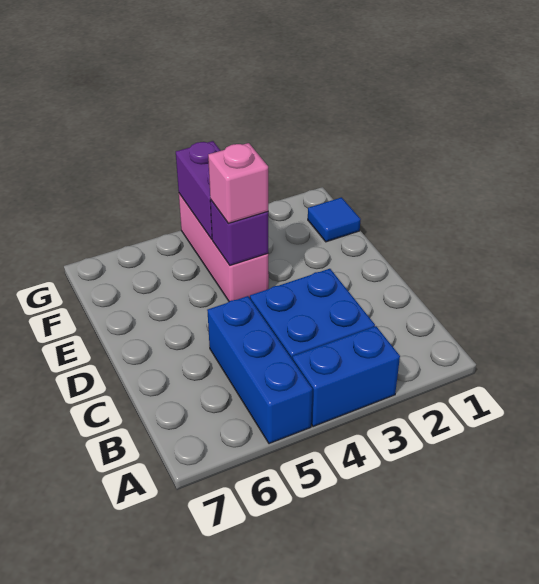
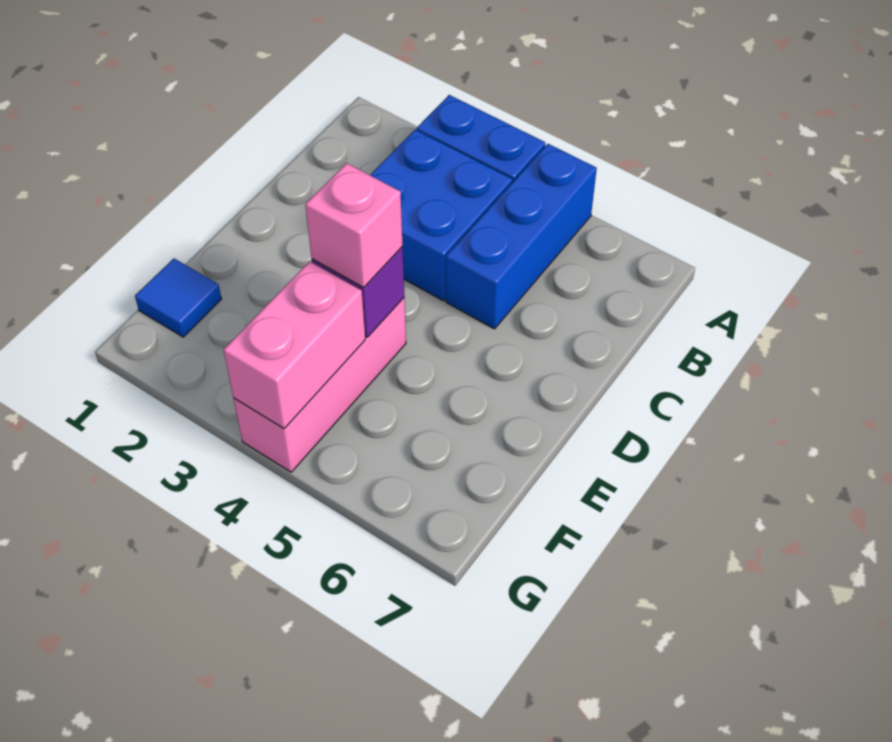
purple brick F4:G4 level 2 -> pink brick F4:G4 level 2

